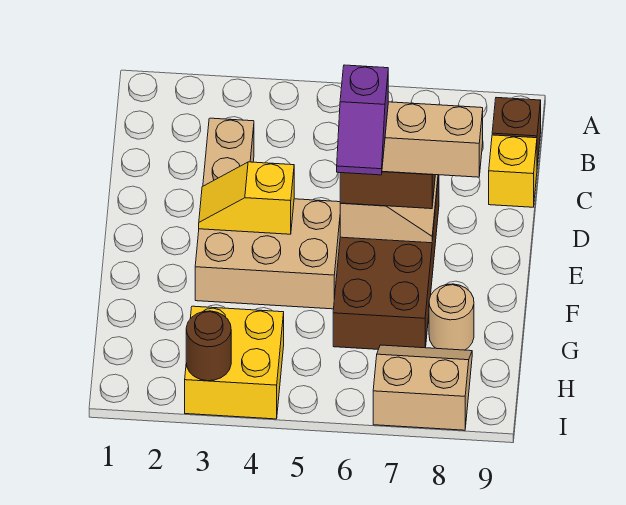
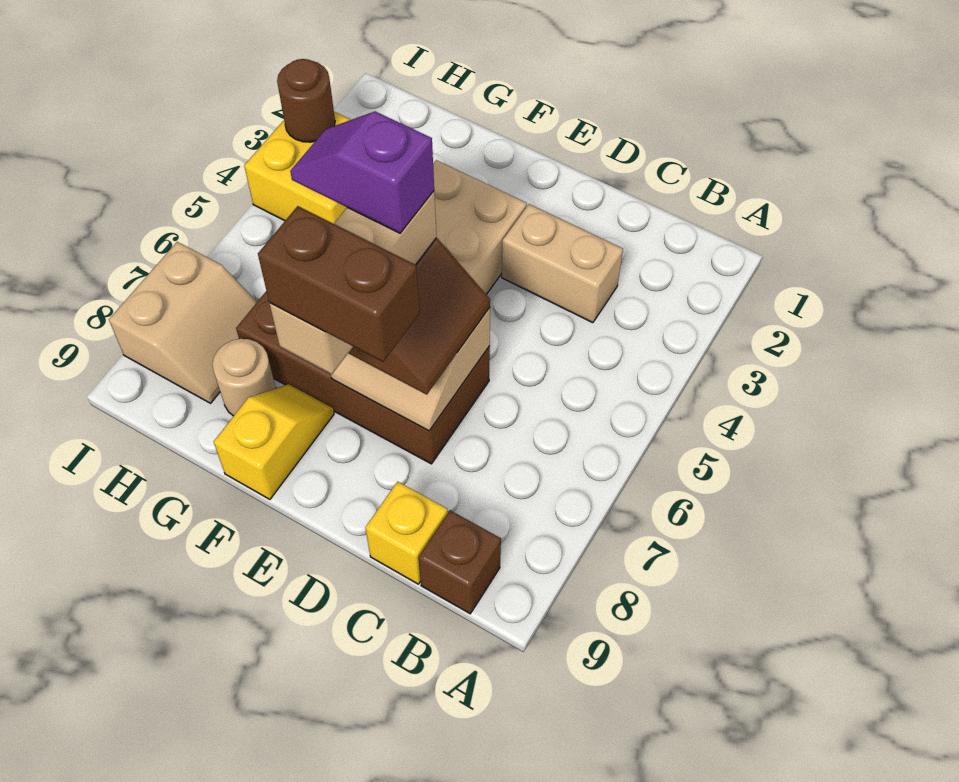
none -> brown brick D8:E8 level 5
yellow slope E3:E4 level 2 top 4 -> yellow slope F8:F9 level 1 top 9

